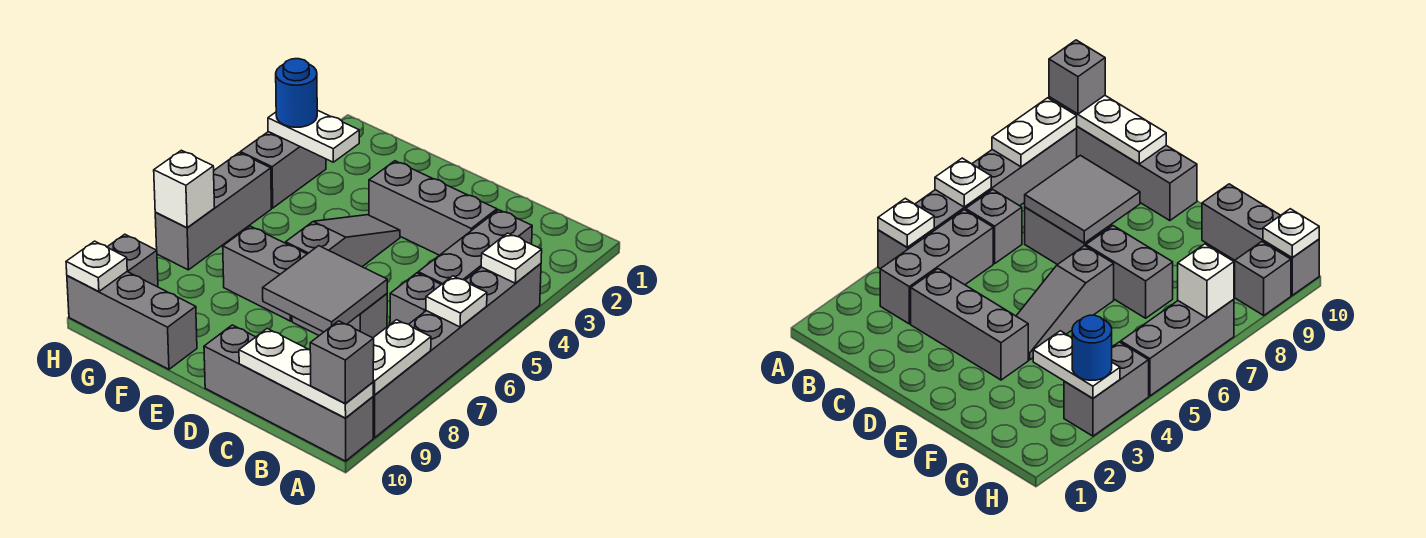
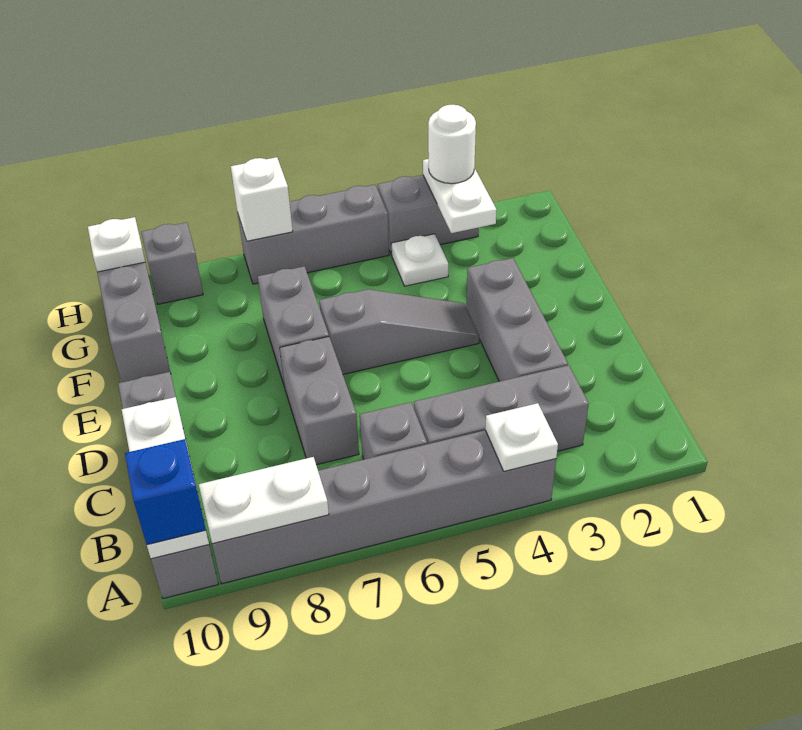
white plate A6 level 2 -> white plate G4 level 1
grey brick A10 level 3 -> blue brick A10 level 3
grey tile C7:D8 level 2 -> none
blue round brick H3 level 3 -> white round brick H3 level 3

